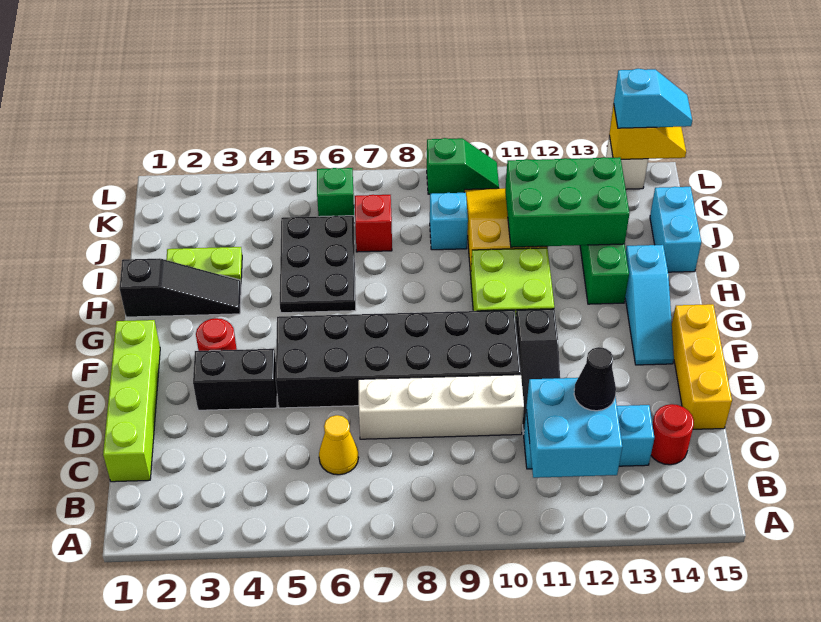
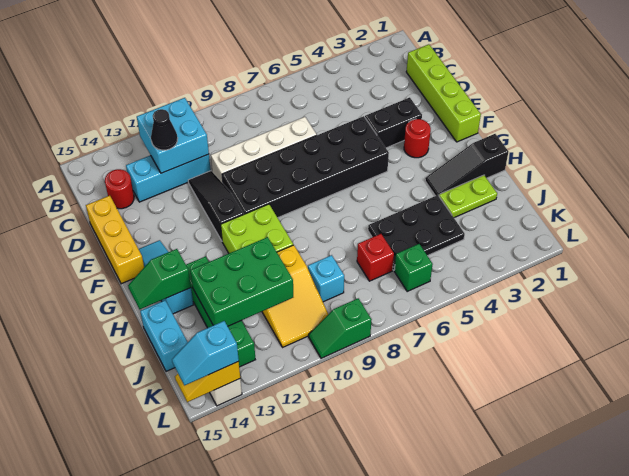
yellow cone C6 level 1 -> none
black plate H5:J6 level 1 -> black plate I4:J6 level 1
none -> green slope H14:H15 level 2 top 14

